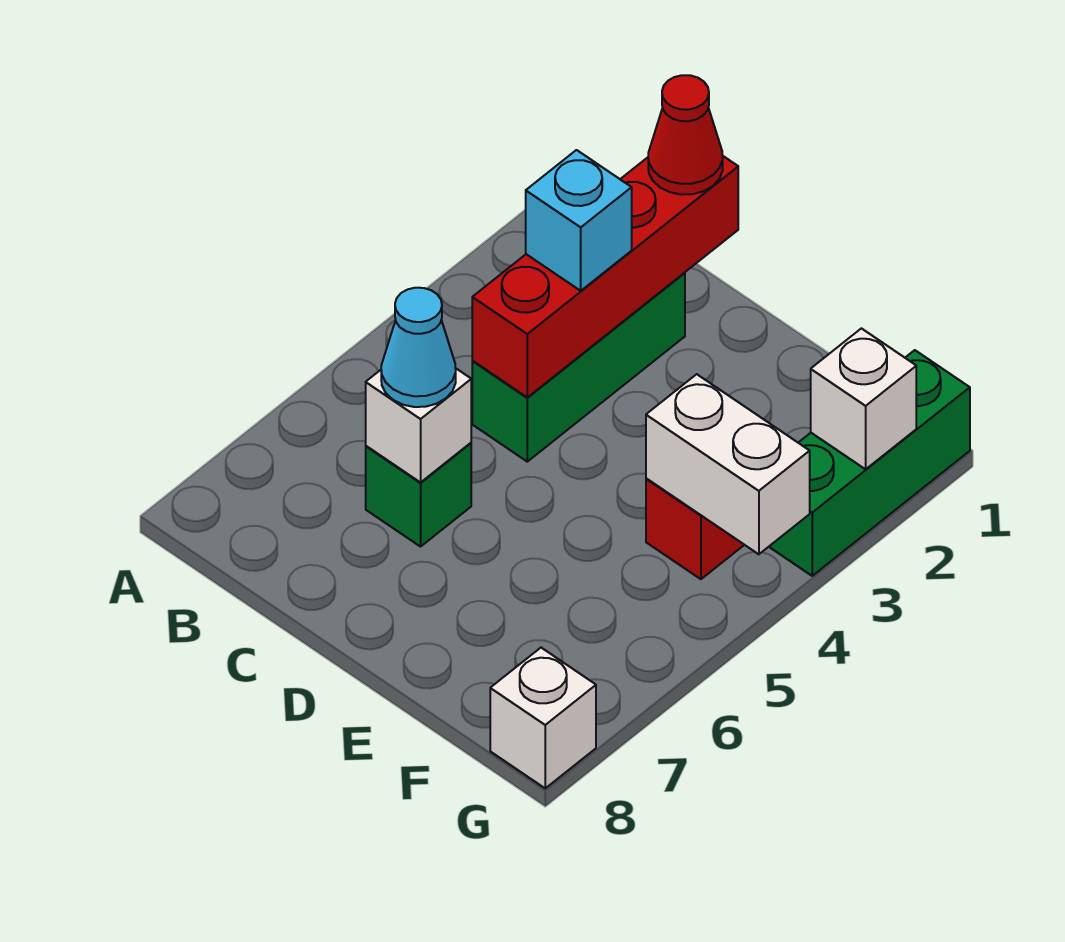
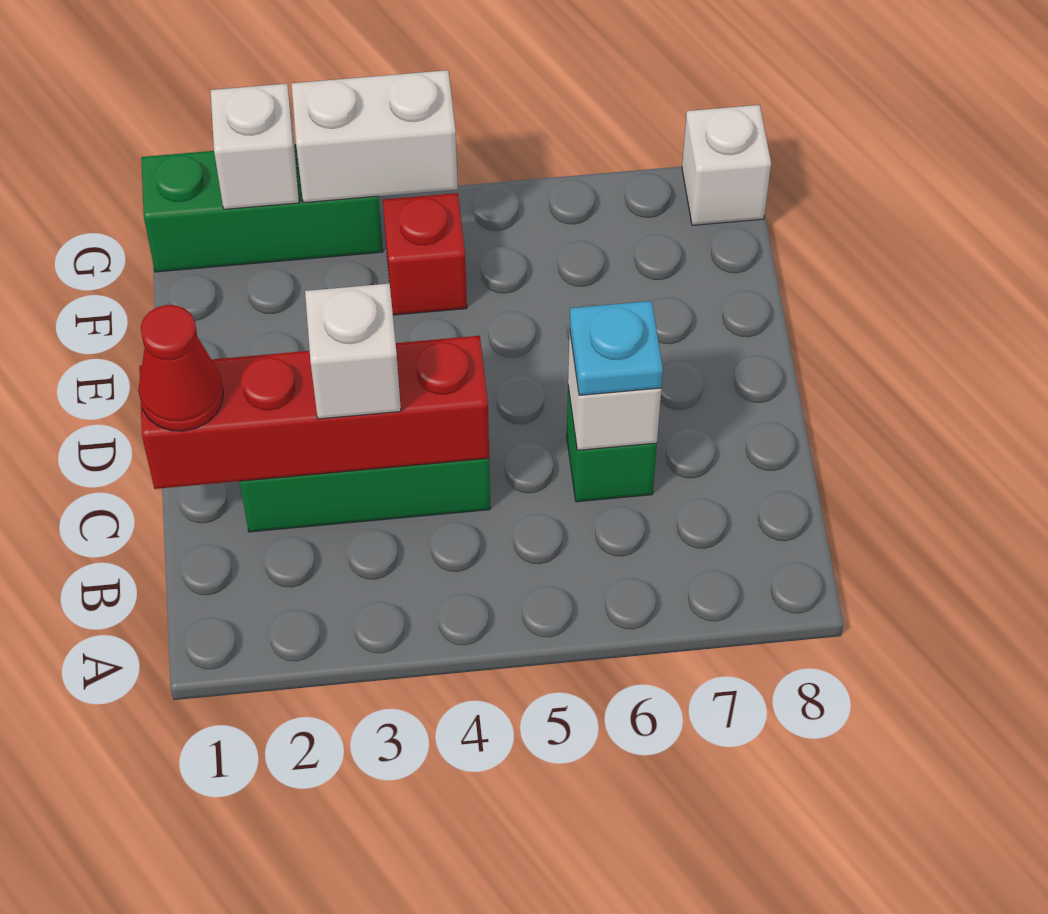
cyan brick C3 level 3 -> white brick C3 level 3
cyan cone C6 level 3 -> cyan plate C6 level 3
white brick F4:G4 level 2 -> white brick G3:G4 level 2

